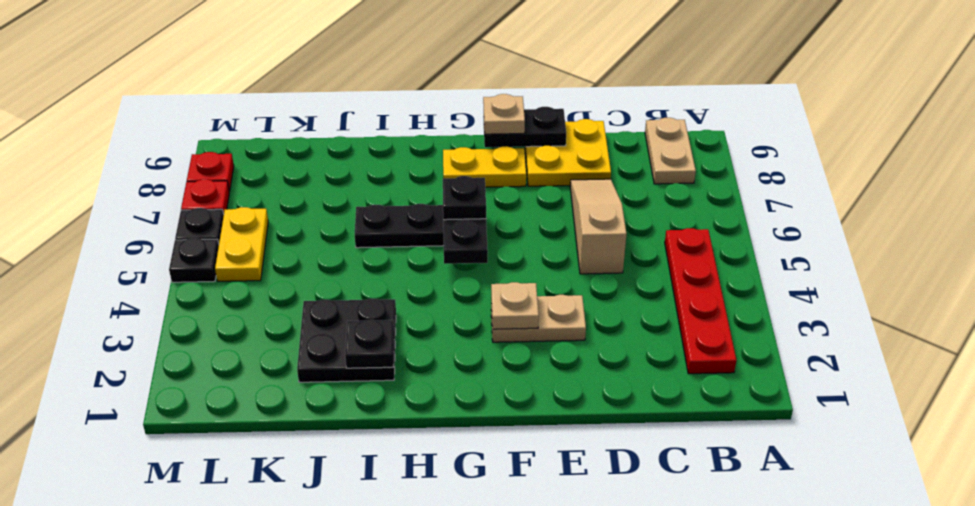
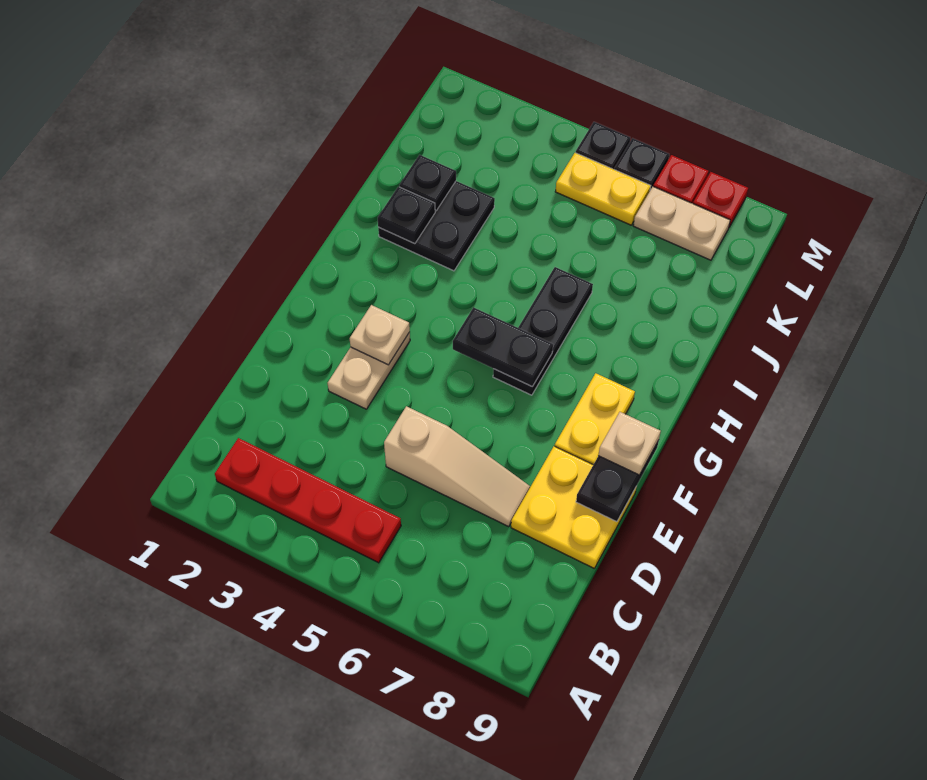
tan plate B8:B9 level 1 -> tan plate L7:L8 level 1
black plate G6 level 3 -> black plate J2 level 2

